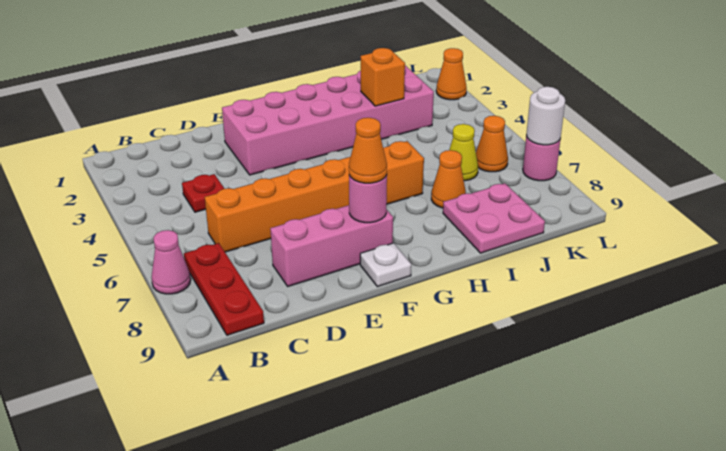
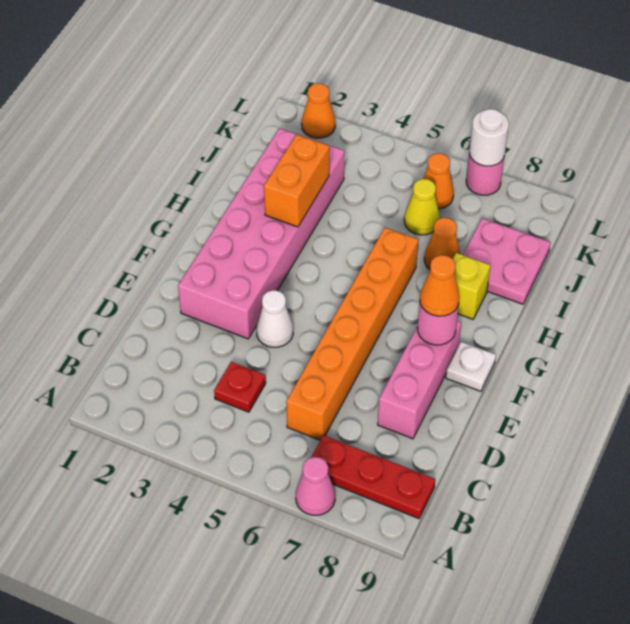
none -> white cone E4 level 1
none -> yellow brick H8 level 1
orange brick I3 level 2 -> orange brick H3:I3 level 2

